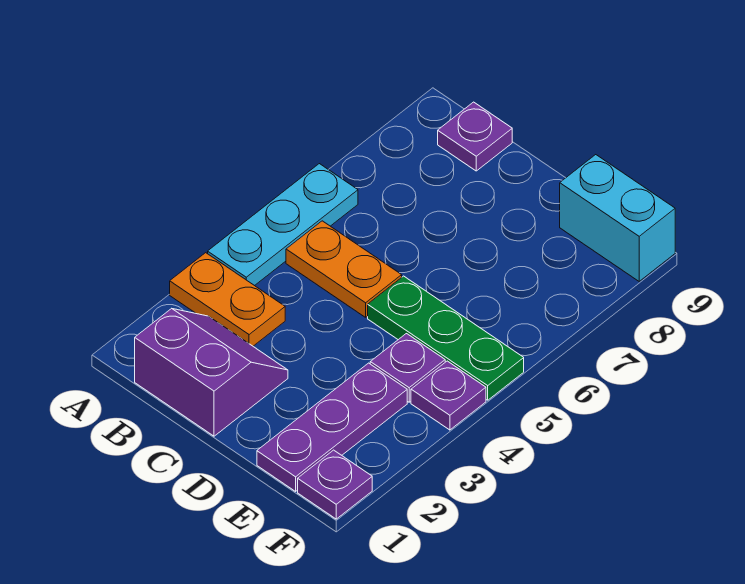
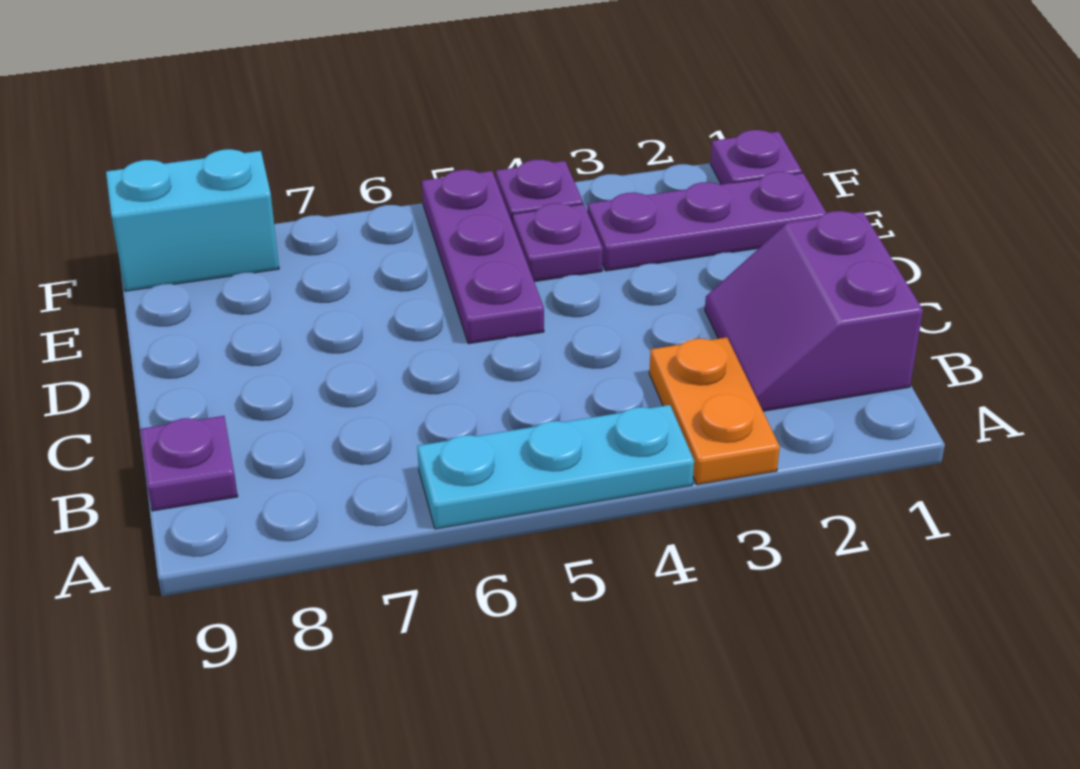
orange plate B5:C5 level 1 -> none
green plate D5:F5 level 1 -> purple plate D5:F5 level 1
cyan brick E9:F9 level 1 -> cyan brick F8:F9 level 1

